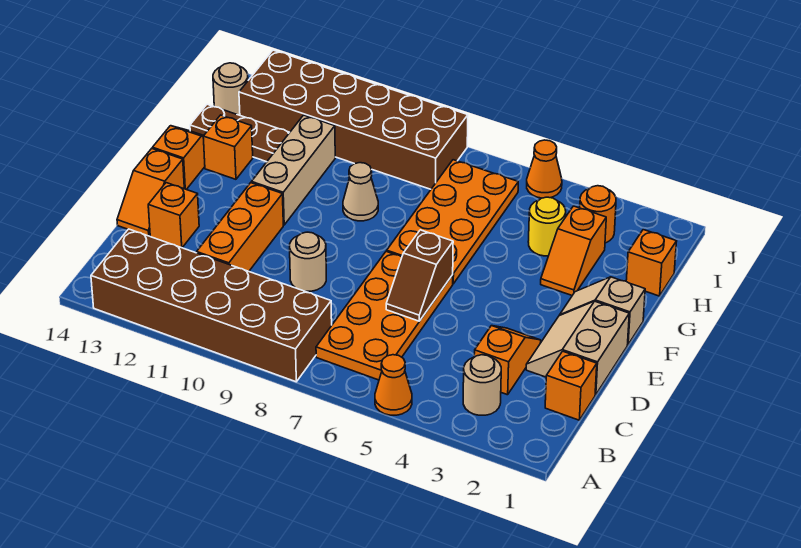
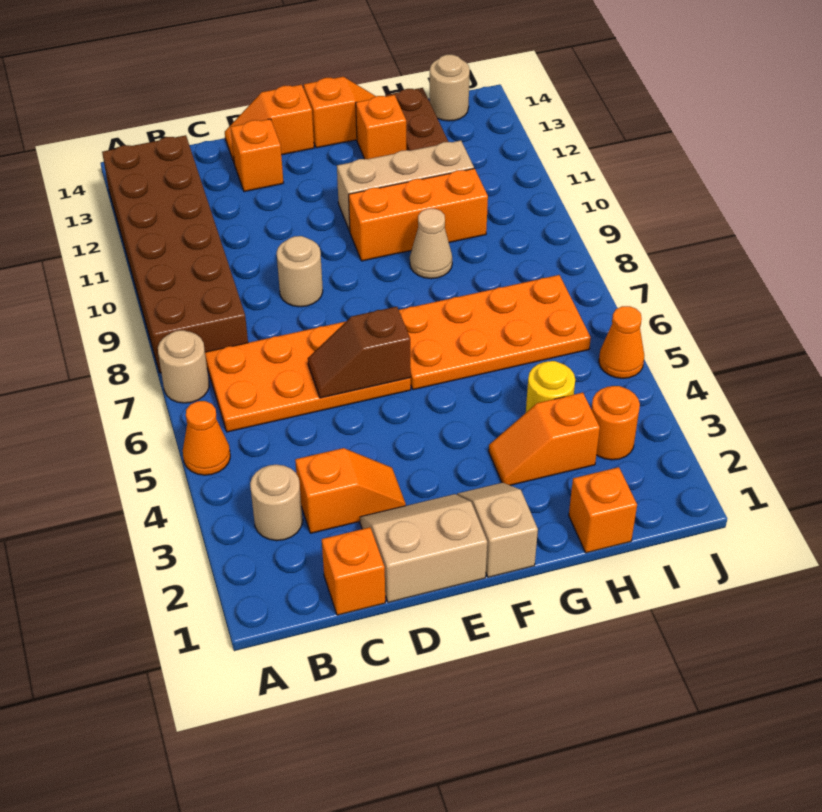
none -> tan round brick A7 level 1
orange brick C11:E11 level 1 -> orange brick F10:H10 level 1
brown brick I8:J13 level 1 -> none

